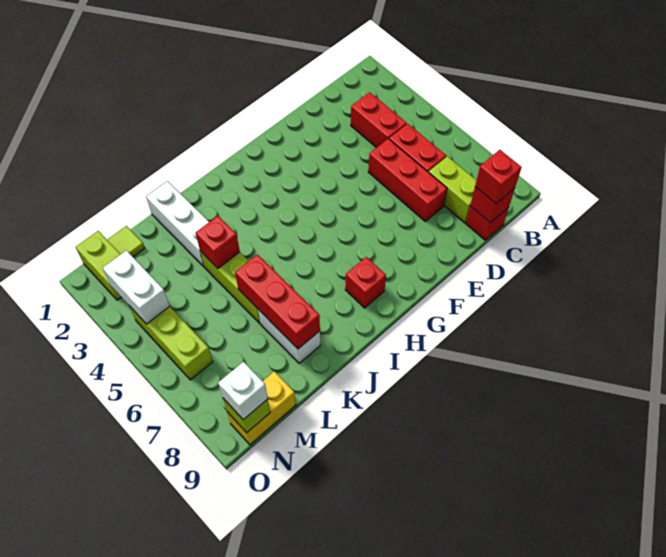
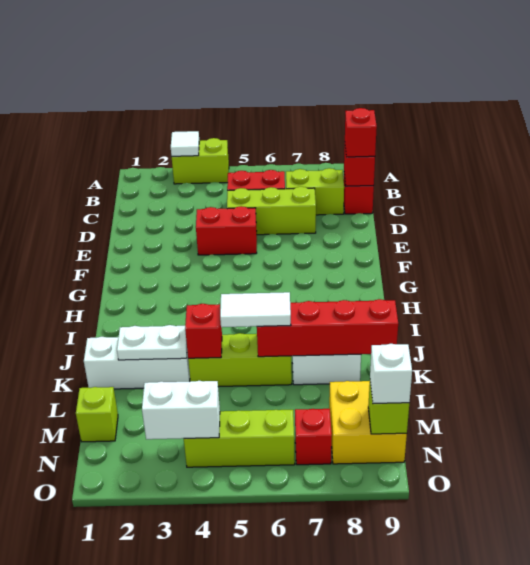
none -> white tile A3 level 2
red brick C3:C4 level 1 -> red brick E4:E5 level 1
red brick D5:D7 level 1 -> lime brick D5:D7 level 1
red brick H8 level 1 -> red brick N7 level 1
none -> white plate K2:K3 level 2
none -> white tile K5:K6 level 3
red brick K6:K8 level 2 -> red brick K6:K9 level 2
lime tile M1 level 1 -> lime brick M1 level 1
yellow brick M9:N9 level 1 -> yellow brick M8:N9 level 1
lime brick N1:N2 level 1 -> lime brick A3:A4 level 1

